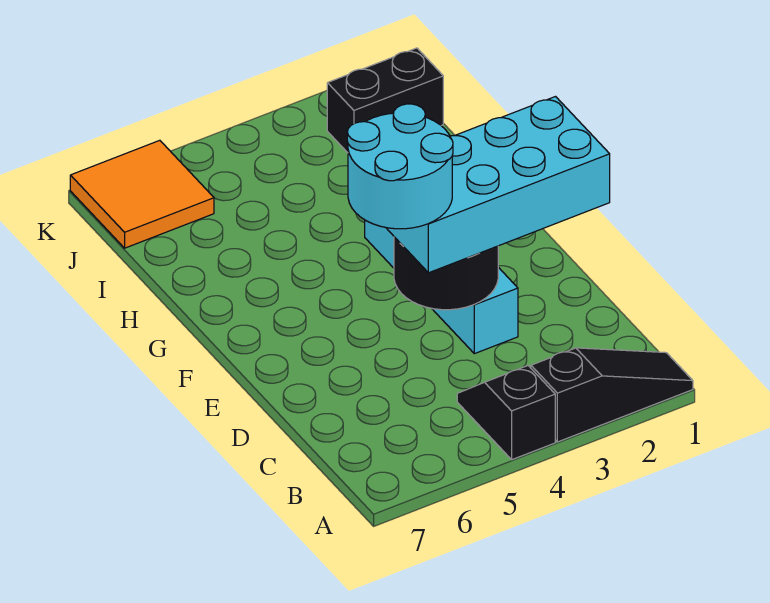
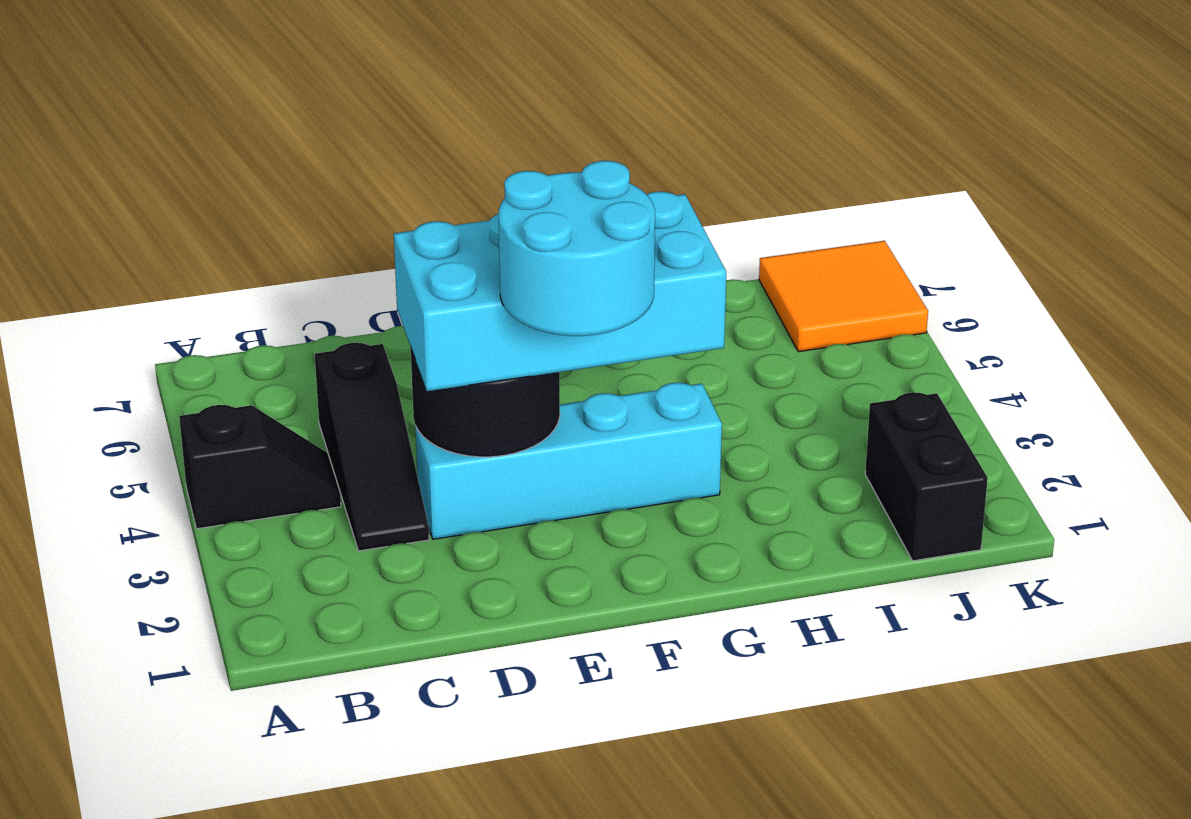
black slope A1:A3 level 1 top 3 -> black slope C3:C5 level 1 top 5
cyan brick D1:E4 level 3 -> cyan brick D3:G4 level 3
cyan round brick D4:E5 level 4 -> cyan round brick E2:F3 level 4

